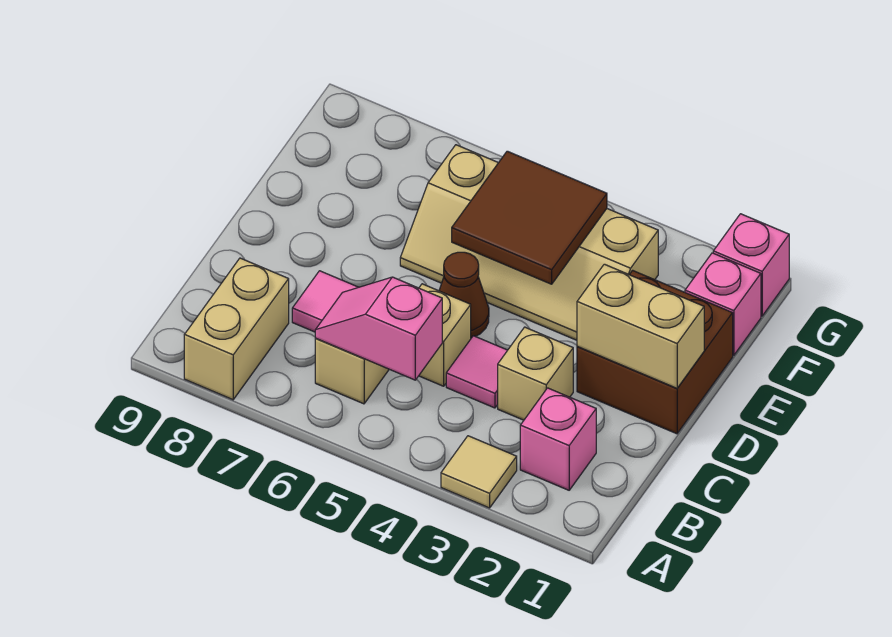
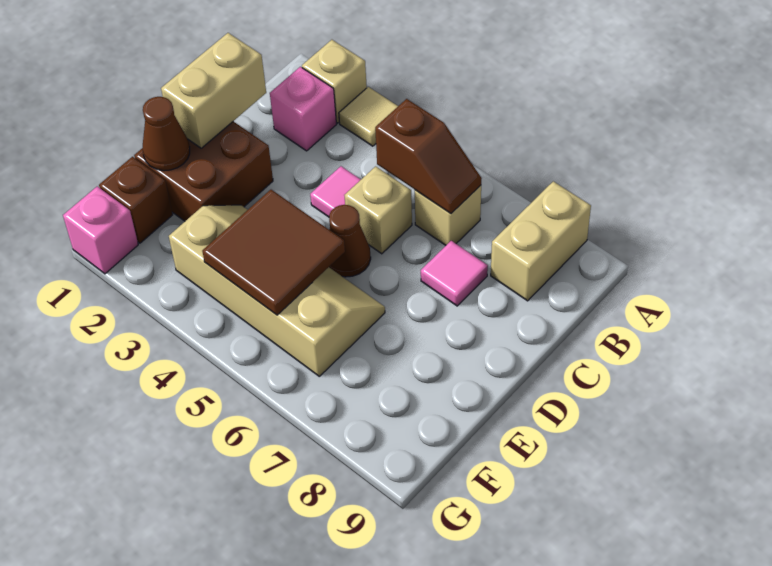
pink slope B5:B6 level 2 top 5 -> brown slope B5:B6 level 2 top 5
tan brick C3 level 1 -> tan brick A2 level 1
tan brick D1:D2 level 2 -> tan brick C1:D1 level 2
none -> brown cone E1 level 2
pink brick F1 level 1 -> brown brick F1 level 1

